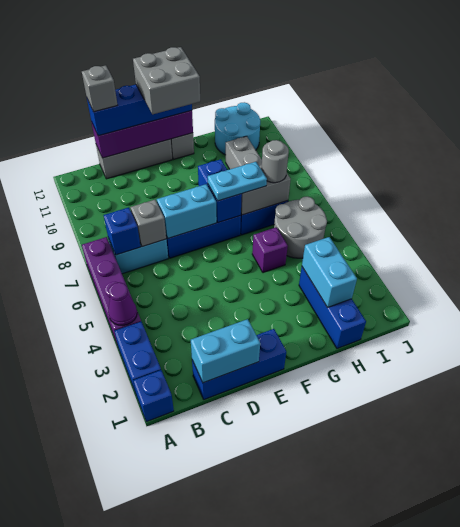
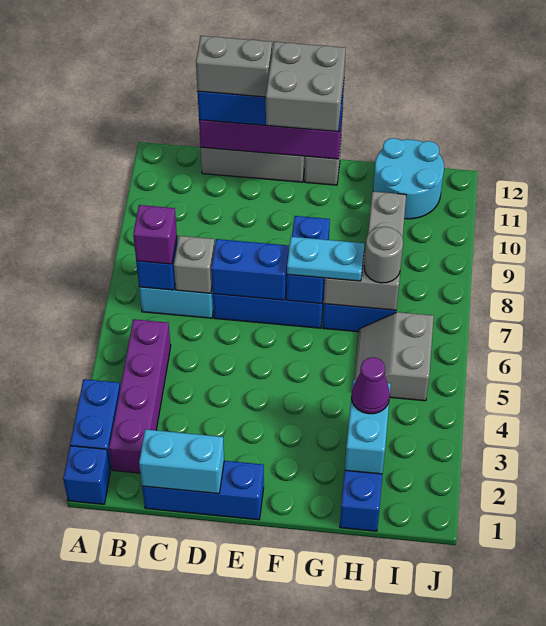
purple brick A4:A7 level 1 -> purple brick B2:B5 level 1
purple cone A4 level 2 -> purple cone H3 level 3
grey brick C12 level 4 -> grey brick C12:D12 level 4
cyan brick D7:E7 level 2 -> blue brick D7:E7 level 2
purple brick G5 level 1 -> purple brick B7 level 3
grey round brick H5:I6 level 1 -> grey slope H5:I6 level 1 top I

